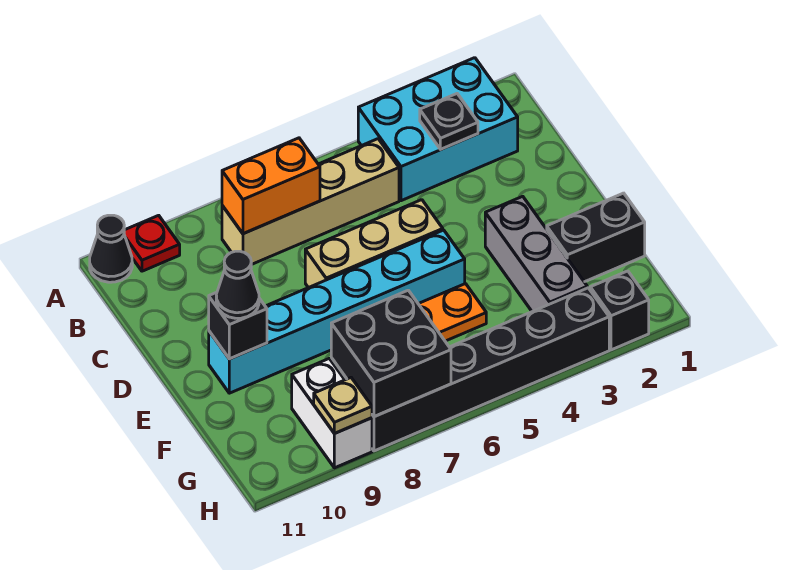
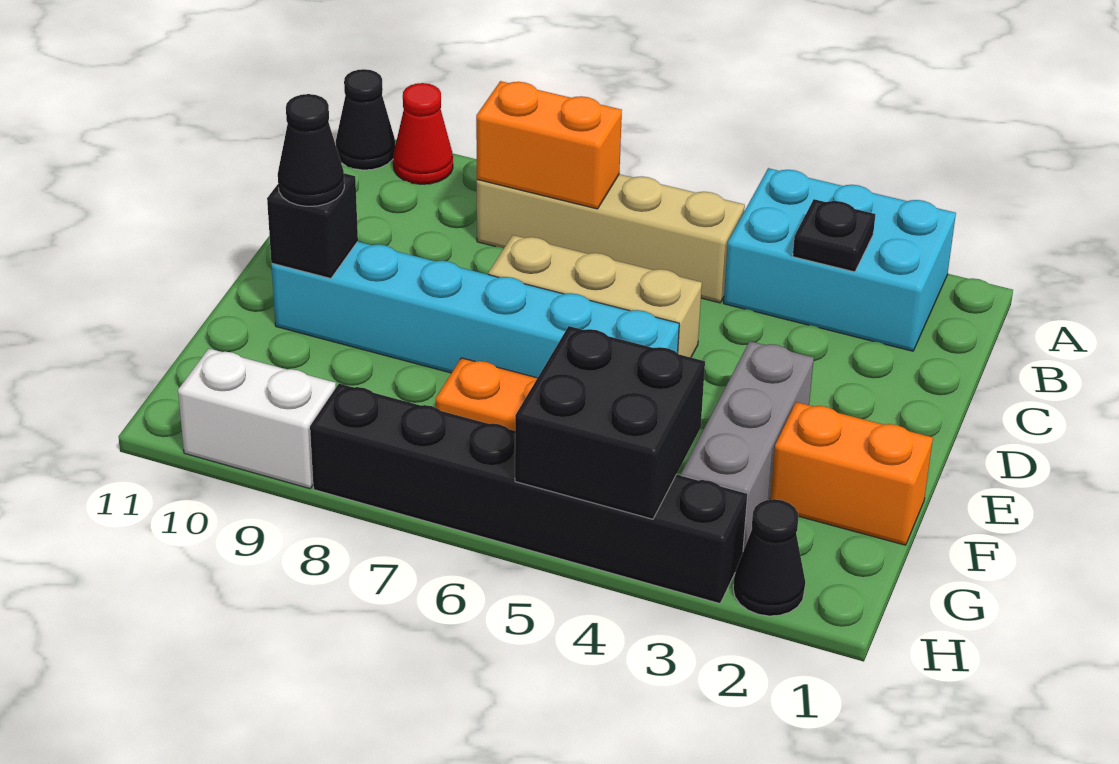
red plate A10 level 1 -> red cone A10 level 1
black brick F1:F2 level 1 -> orange brick F1:F2 level 1
black brick G7:H8 level 2 -> black brick G4:H5 level 2
white brick G9:H9 level 1 -> white brick H9:H10 level 1
black brick H2 level 1 -> black cone H2 level 1
tan plate H9 level 2 -> none

